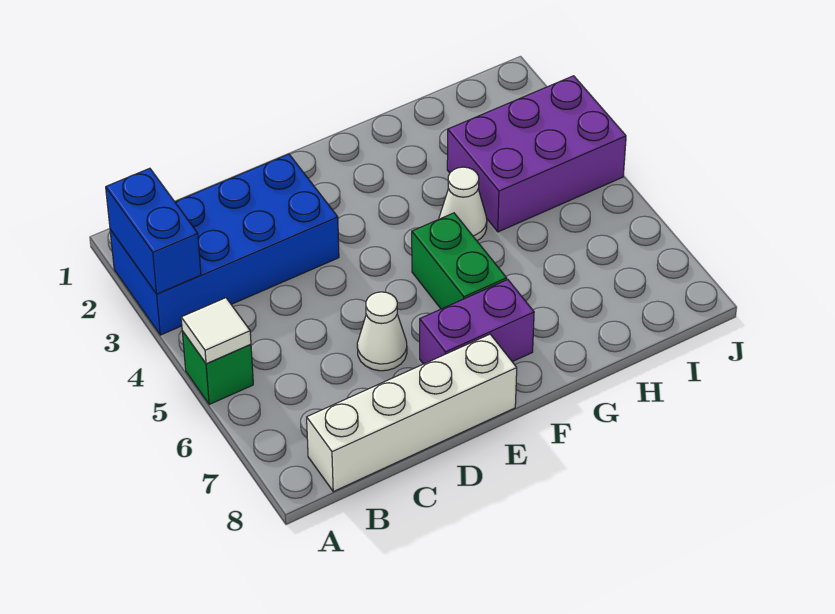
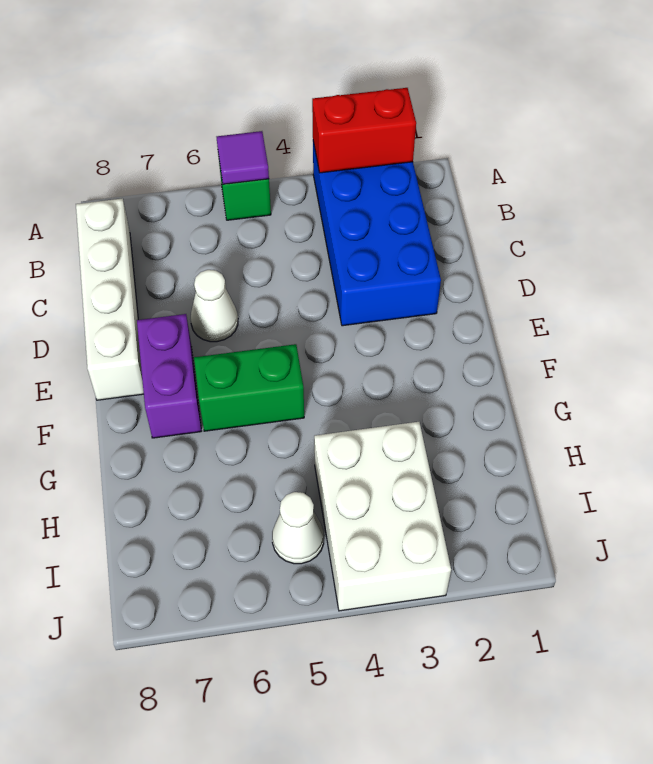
blue brick A2:A3 level 2 -> red brick A2:A3 level 2
white tile A5 level 2 -> purple tile A5 level 2
white cone G4 level 1 -> white cone I5 level 1
purple brick H3:J4 level 1 -> white brick H3:J4 level 1

